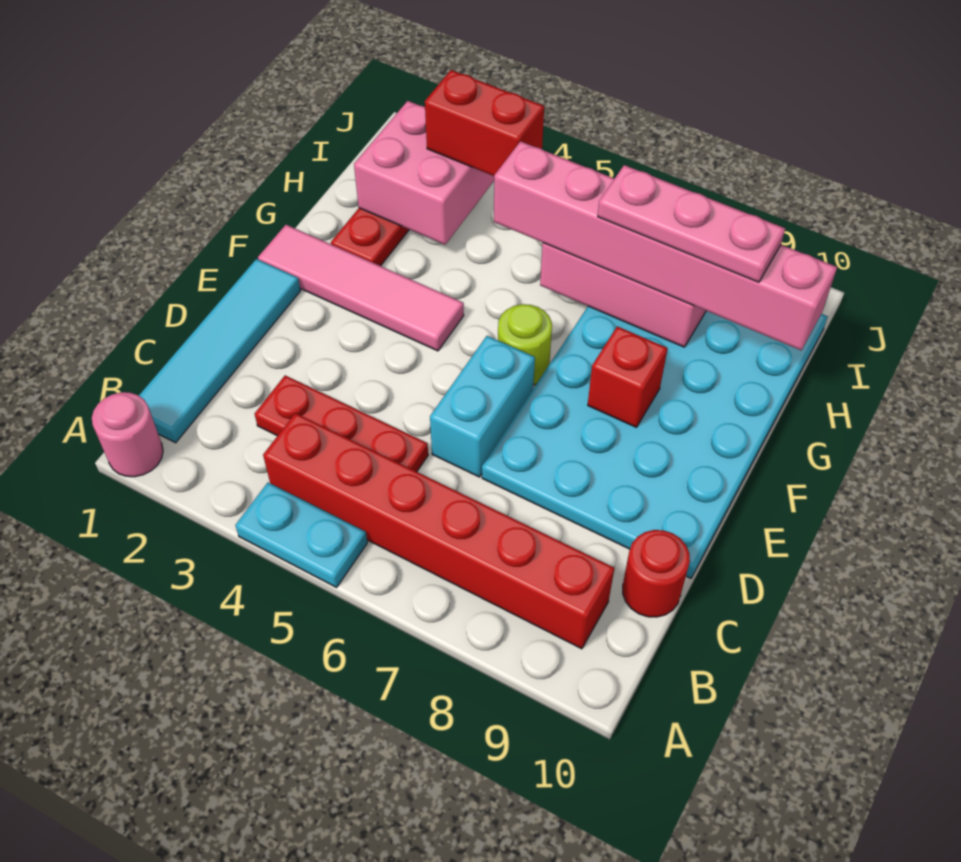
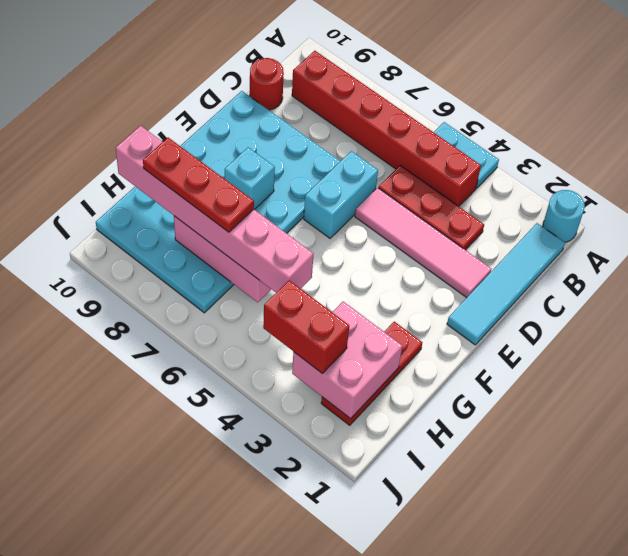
pink round brick A1 level 1 -> cyan round brick A1 level 1
pink tile F1:F4 level 1 -> pink tile D2:D5 level 1
lime round brick F6 level 1 -> none
red brick F8 level 2 -> cyan brick F8 level 2
pink plate H7:H9 level 4 -> red plate H7:H9 level 4

